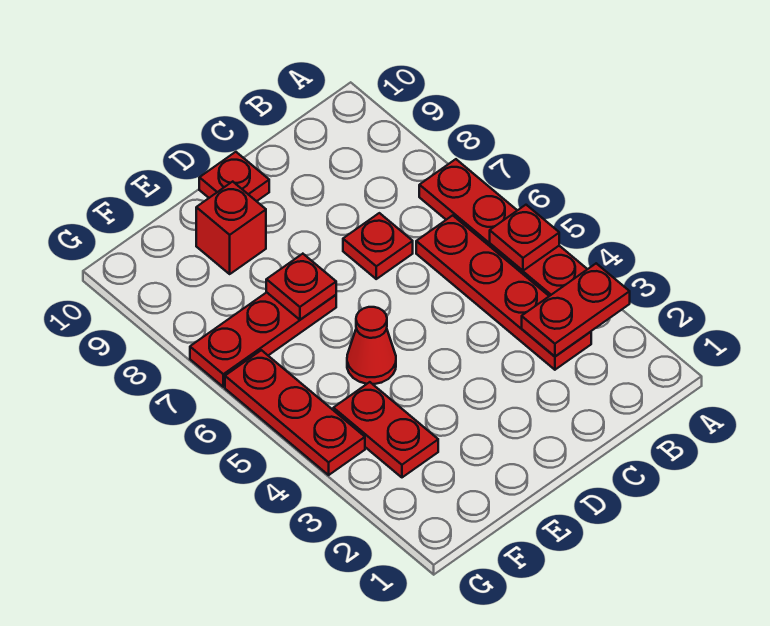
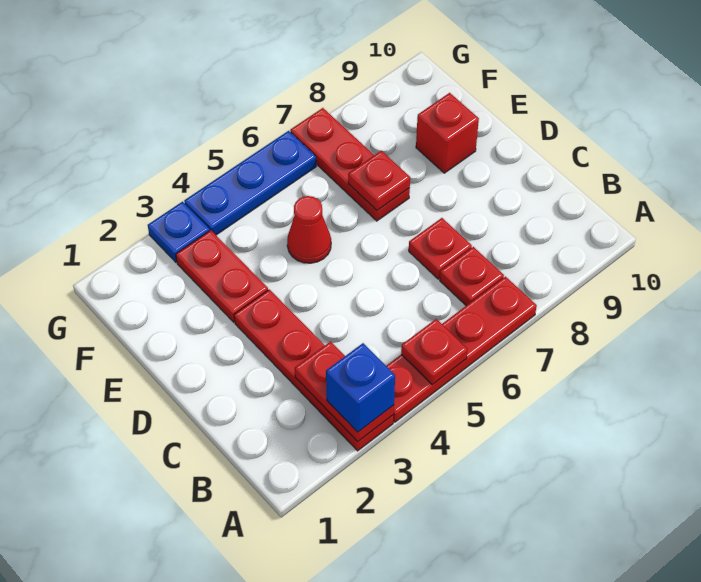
none -> blue brick A3 level 3
red plate B3:B6 level 1 -> red plate A3:D3 level 1
red plate D10 level 1 -> red plate B7 level 1
red plate F3:F4 level 1 -> red plate E3:F3 level 1
none -> blue plate G3 level 1
red plate G4:G6 level 1 -> blue plate G4:G6 level 1

